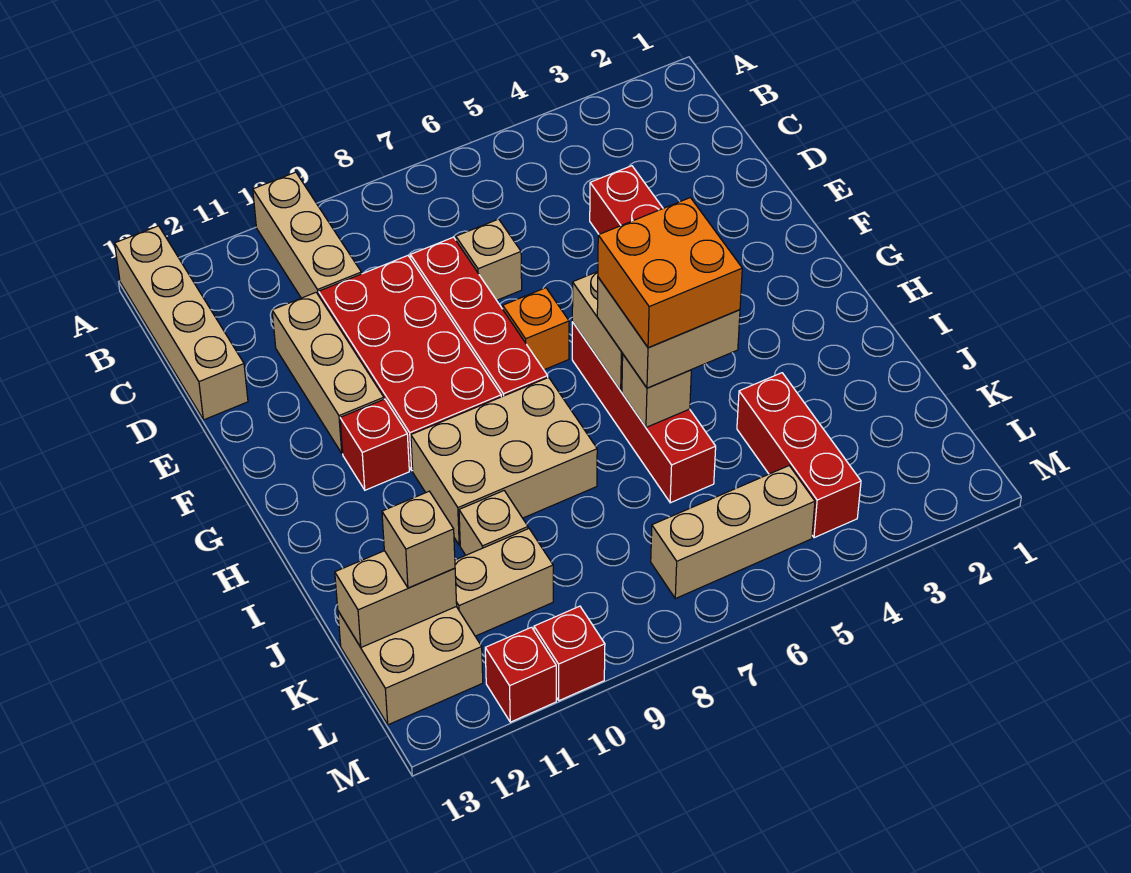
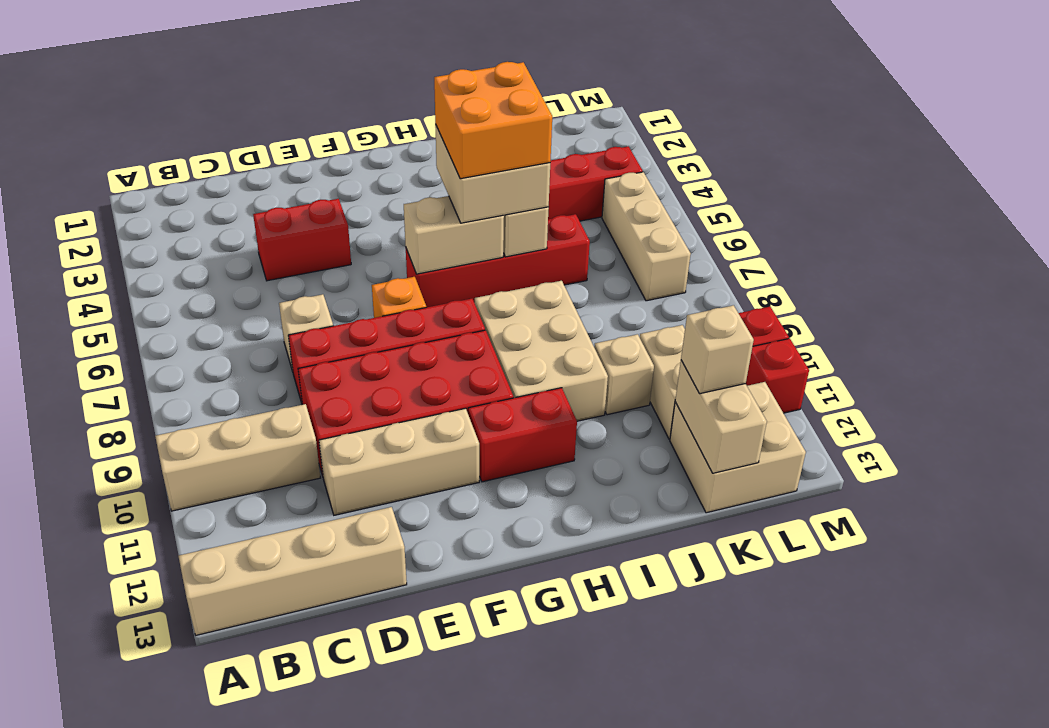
red brick G11 level 1 -> red brick G11:H11 level 1

